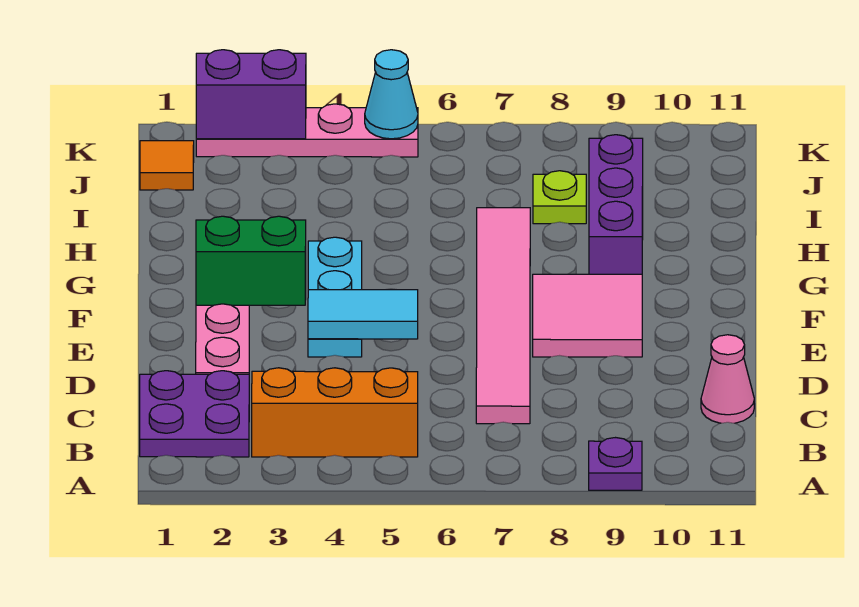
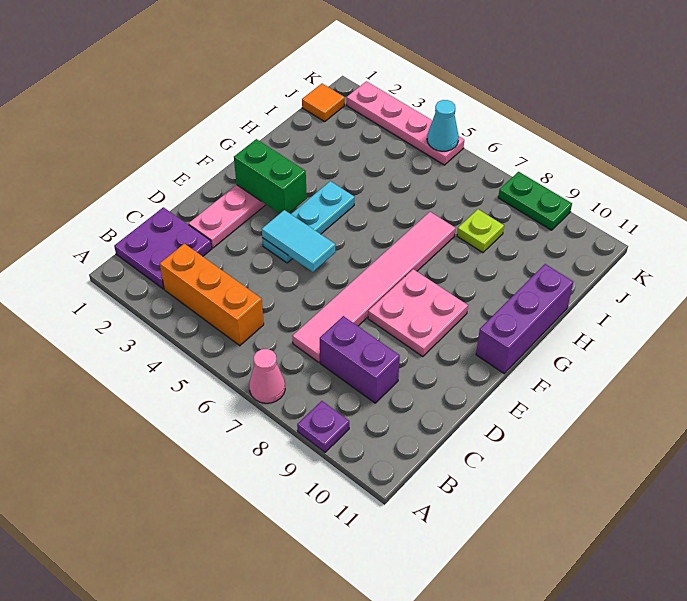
pink cone C11 level 1 -> pink cone A7 level 1
pink tile E8:F9 level 1 -> pink plate E8:F9 level 1
purple brick G9:I9 level 1 -> purple brick F11:H11 level 1
purple brick K2:K3 level 2 -> purple brick C8:C9 level 1
none -> green plate K8:K9 level 1

